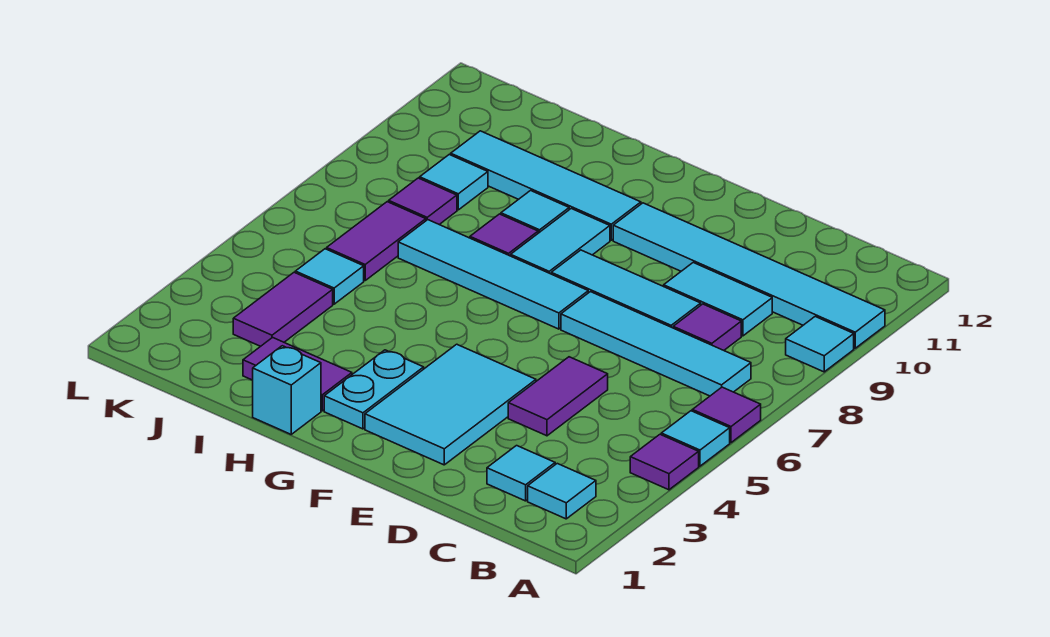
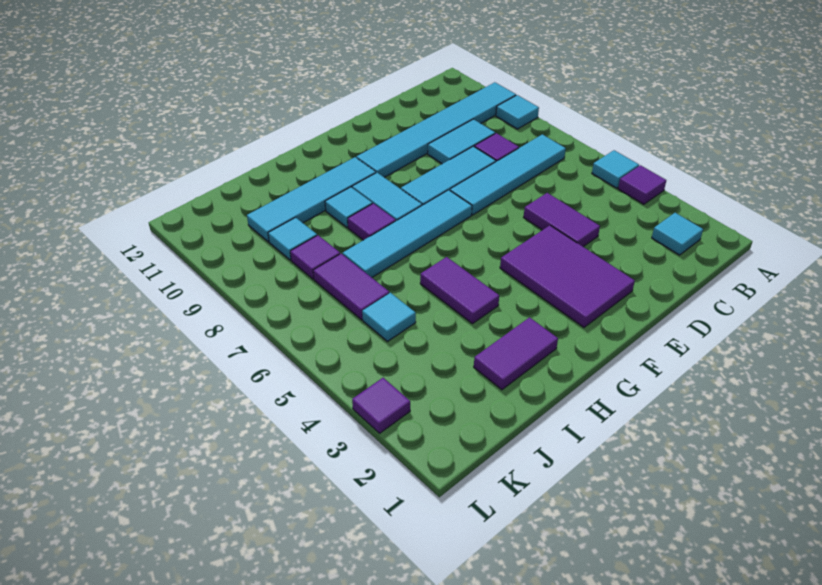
purple tile A6 level 1 -> purple tile L3 level 1
cyan tile C2 level 1 -> none
cyan tile E2:F4 level 1 -> purple tile E2:F4 level 1
cyan plate G2:G3 level 1 -> none
cyan brick H1 level 1 -> none
purple tile J3:J4 level 1 -> purple tile H4:H5 level 1

